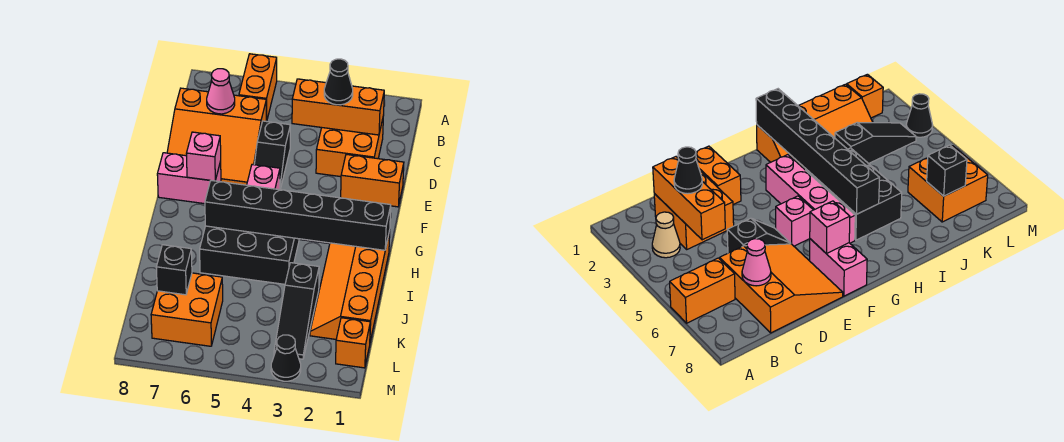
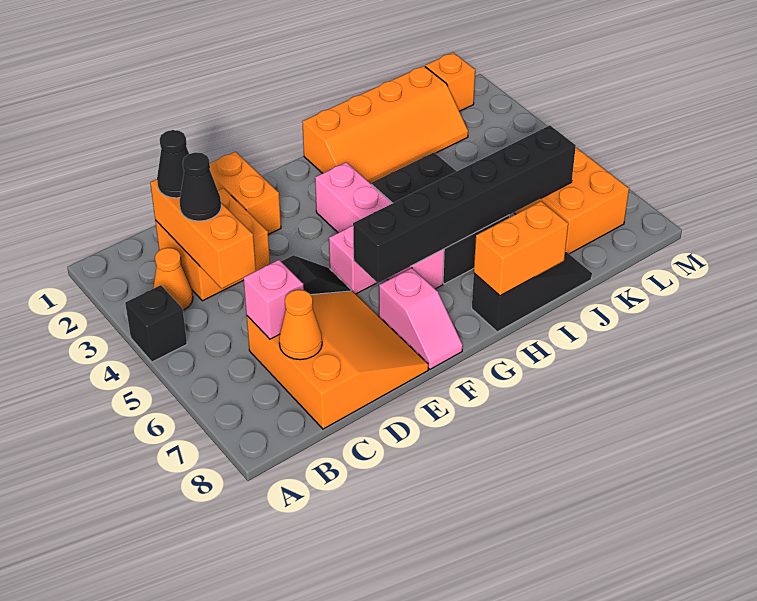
orange brick A6:B6 level 1 -> orange brick H8:I8 level 2
tan cone B3 level 1 -> orange cone B3 level 1
pink cone C7 level 2 -> orange cone C7 level 2
pink brick F7:F8 level 1 -> pink slope F7:F8 level 1 top 7
pink brick F7 level 2 -> pink brick C6 level 2
black brick H1:H6 level 2 -> black brick F6:K6 level 2
black slope J3:L3 level 1 top J -> black slope H8:J8 level 1 top H
black brick K7 level 2 -> black brick A4 level 1
black cone M3 level 1 -> black cone C2 level 3

